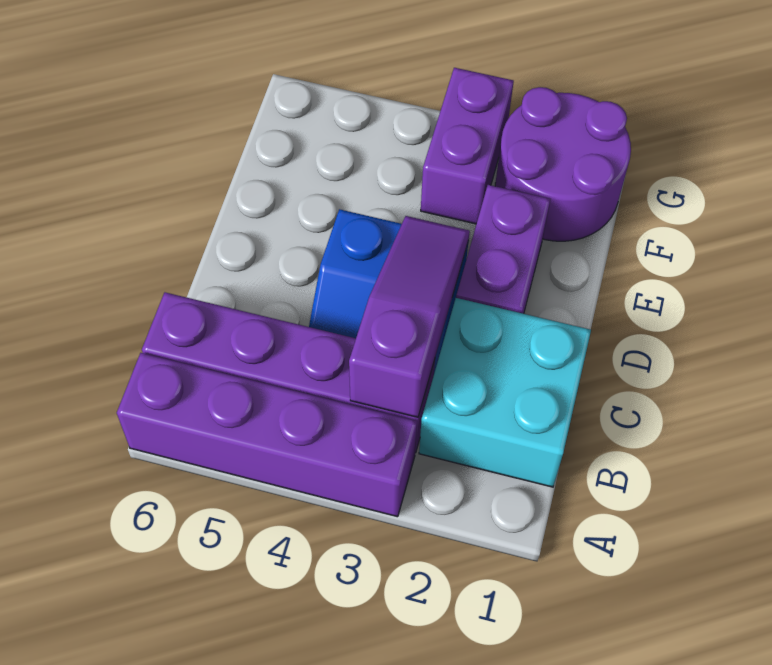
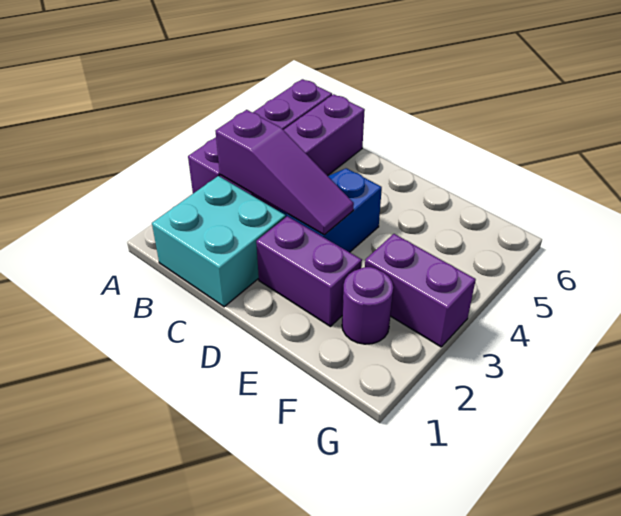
purple round brick F1:G2 level 1 -> purple round brick F2 level 1

